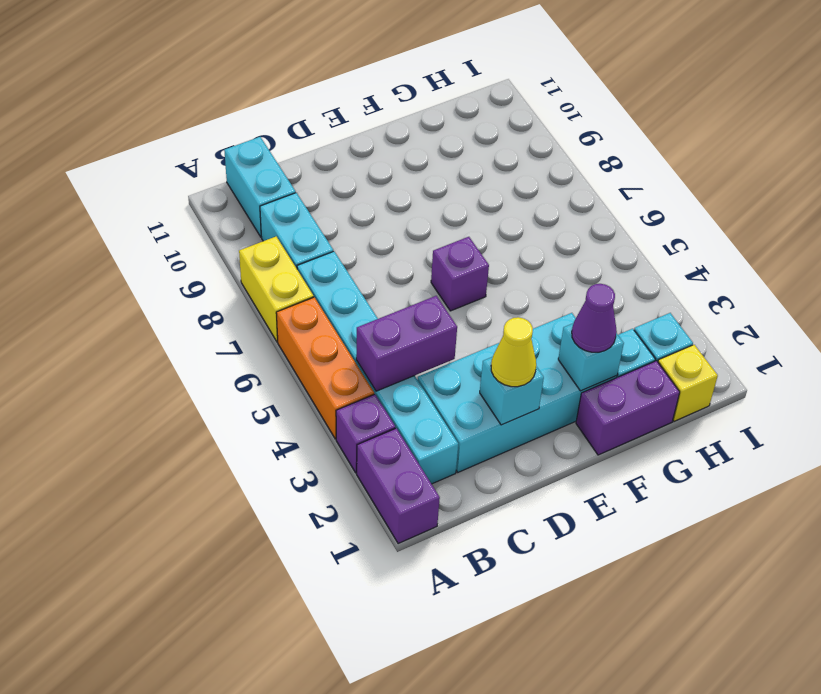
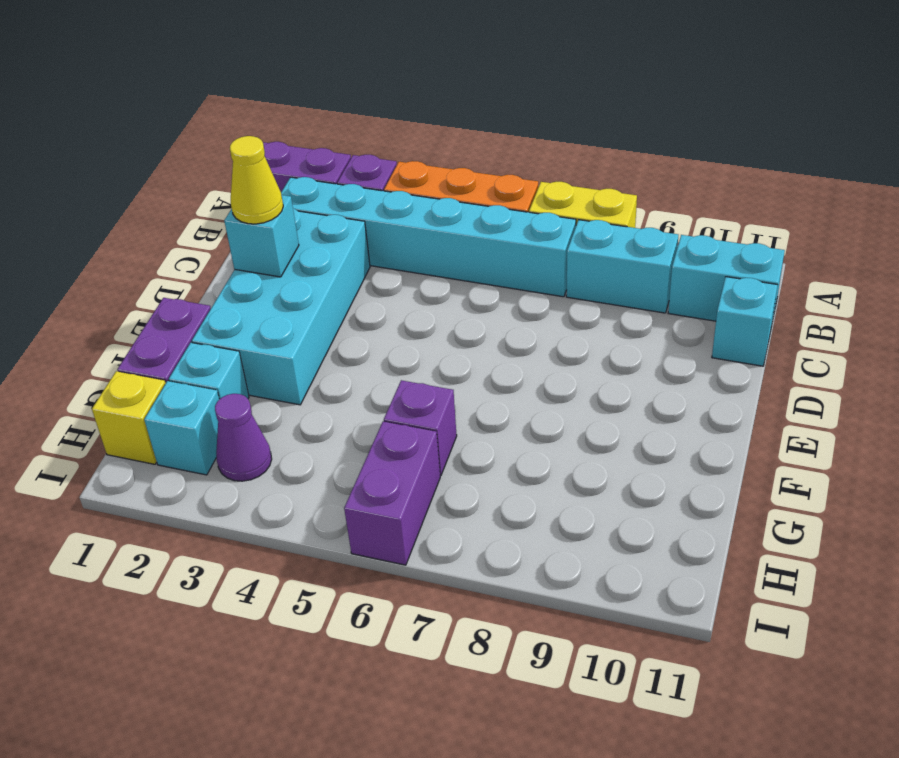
purple brick B4:C4 level 2 -> purple brick H6:I6 level 1
purple brick E6 level 1 -> purple brick G6 level 1
cyan brick F2 level 2 -> cyan brick C11 level 1
purple cone F2 level 3 -> purple cone H3 level 1

